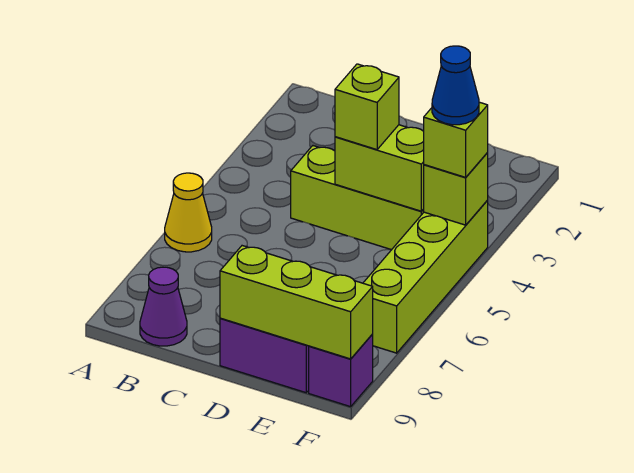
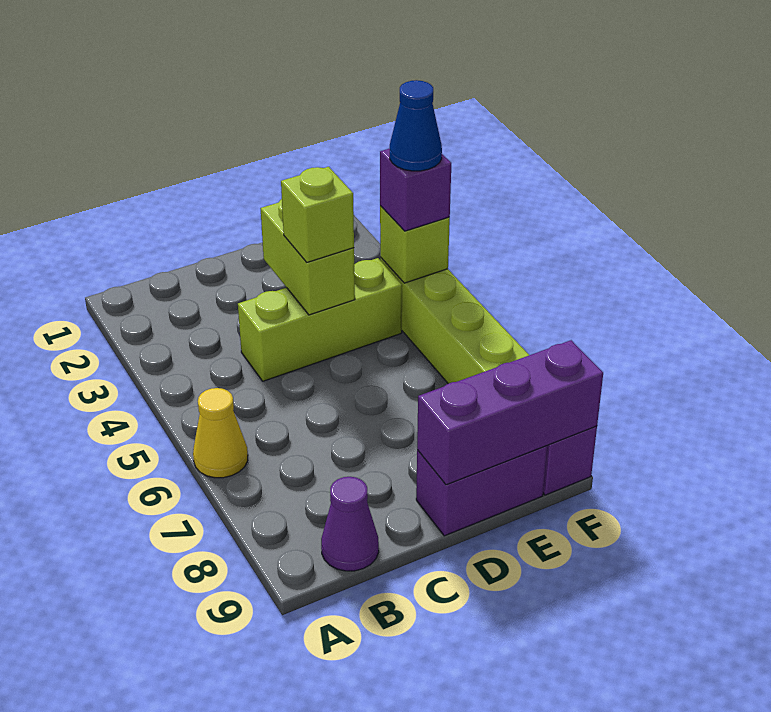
lime brick D4:E4 level 2 -> lime brick D3:D4 level 2
lime brick D9:F9 level 2 -> purple brick D9:F9 level 2
lime brick F4 level 3 -> purple brick F4 level 3

